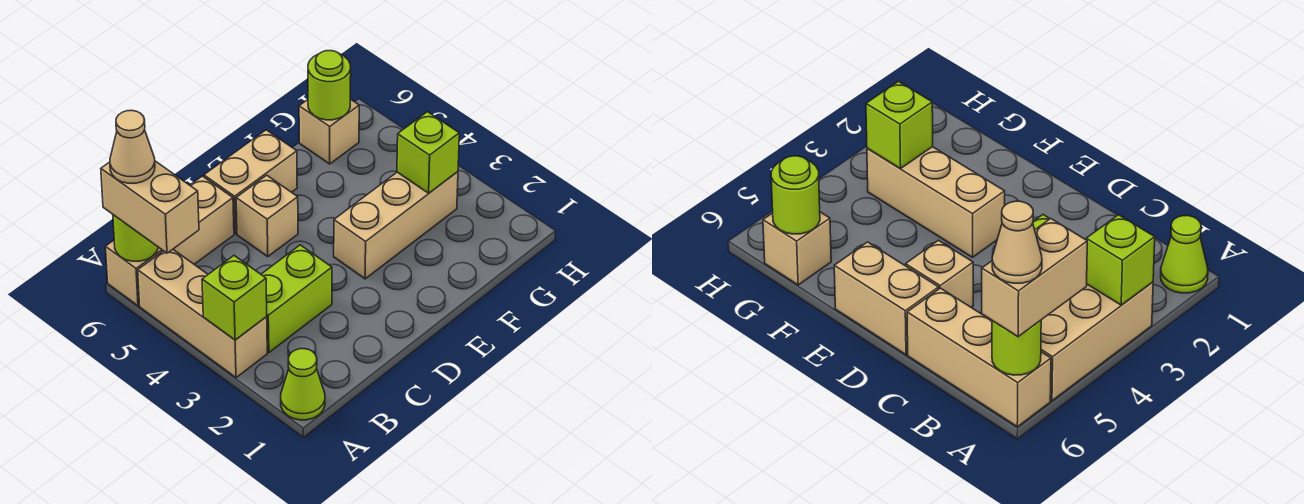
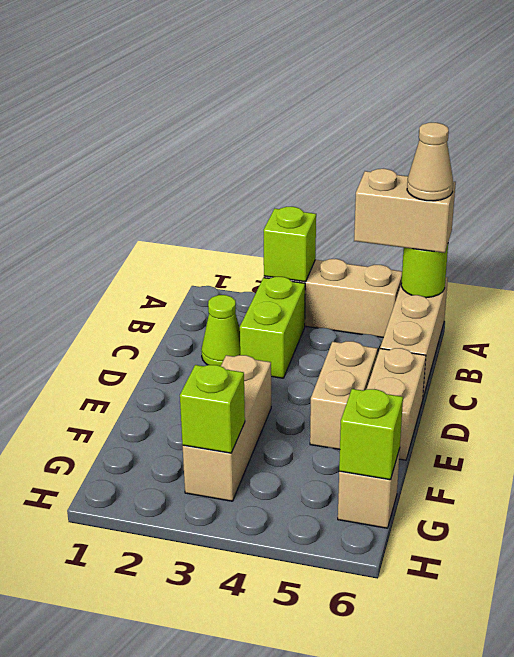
lime cone A1 level 1 -> lime cone C2 level 1
tan brick D5 level 1 -> tan brick D5:E5 level 1
lime round brick G6 level 2 -> lime brick G6 level 2

